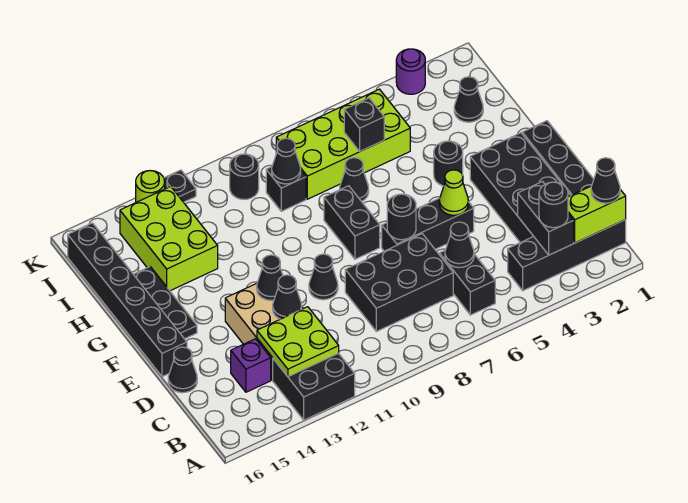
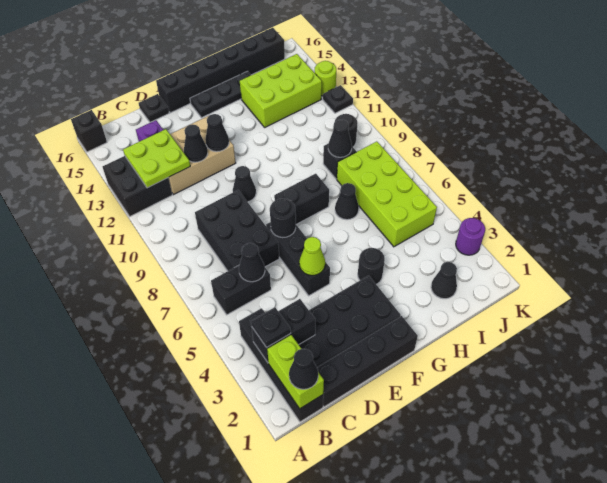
black round brick B3 level 3 -> black plate B3 level 3
black cone D16 level 1 -> black plate D16 level 1
black brick I6 level 2 -> black brick A16 level 1

